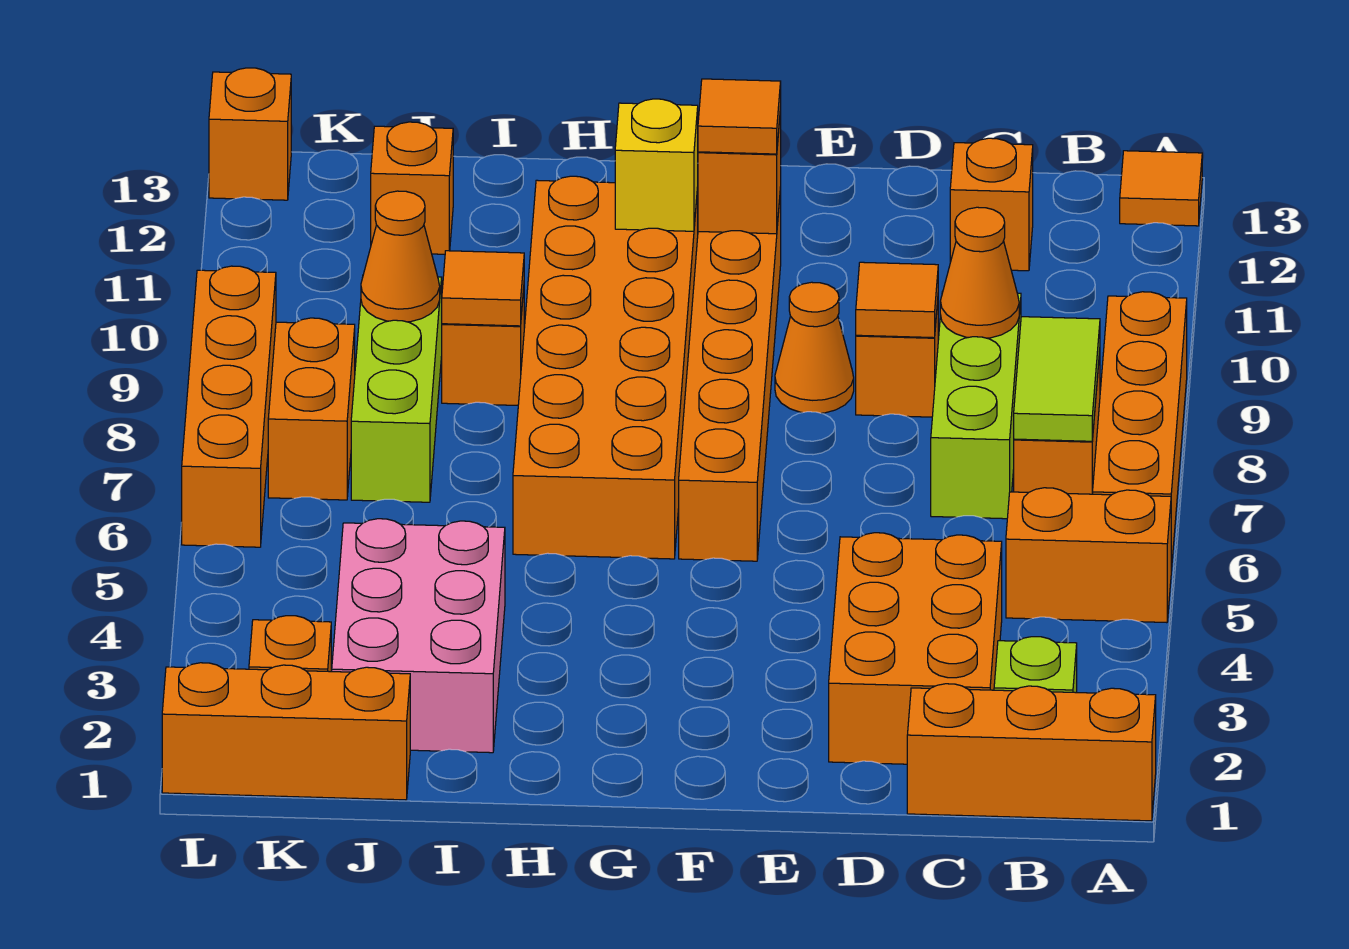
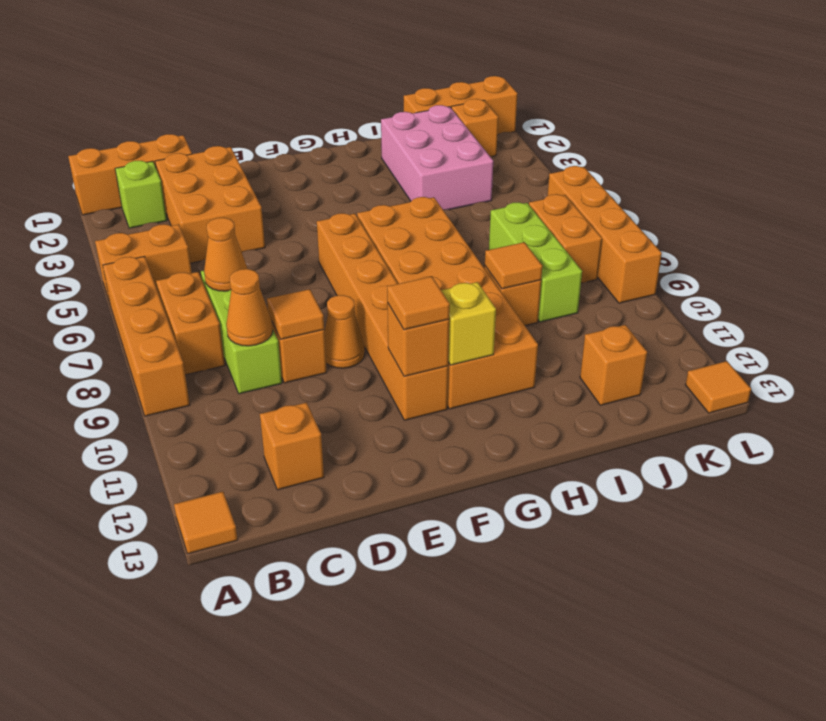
lime tile B7:B8 level 2 -> none
orange cone J9 level 2 -> orange cone C7 level 2
orange brick L13 level 1 -> orange tile L13 level 1

